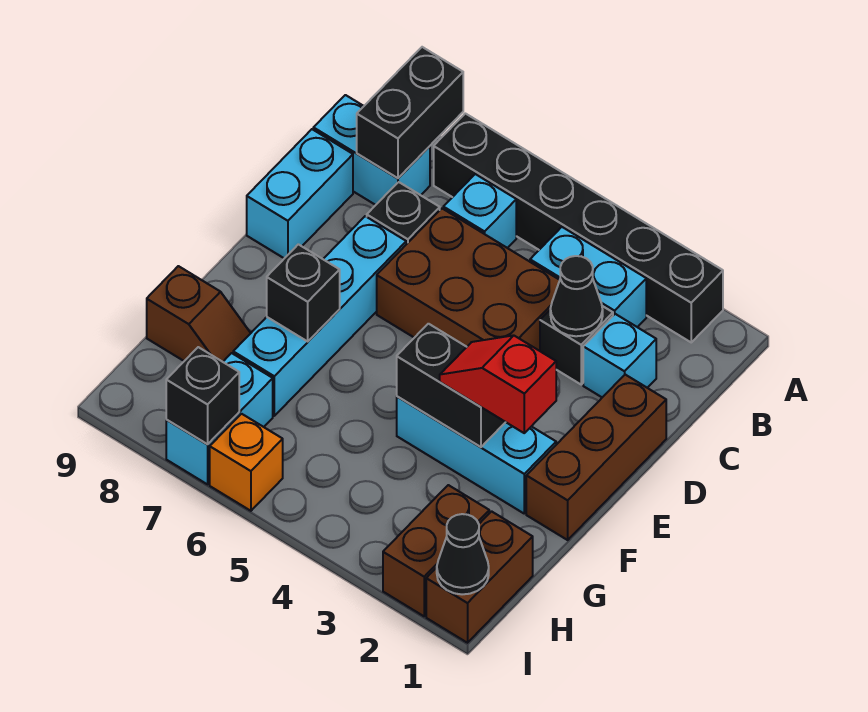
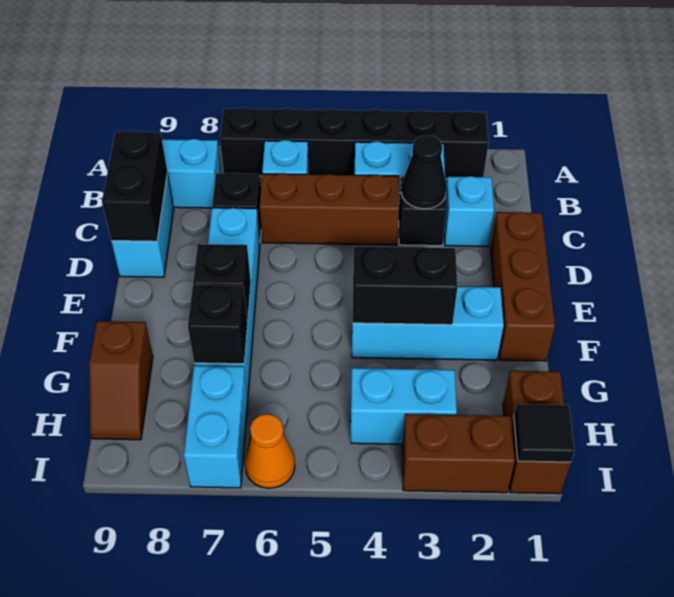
black brick A8:B8 level 2 -> black brick C9:D9 level 2
brown brick C4:D6 level 1 -> brown brick C4:C6 level 1
red slope F2:F3 level 3 top 2 -> none
brown slope G8:G9 level 1 top 9 -> brown slope G9:H9 level 1 top G
brown brick H2:I2 level 1 -> brown brick I2:I3 level 1
none -> cyan brick H3:H4 level 1
black cone I1 level 2 -> black tile I1 level 2
orange brick I6 level 1 -> orange cone I6 level 1
black brick I7 level 2 -> black brick G7 level 2

